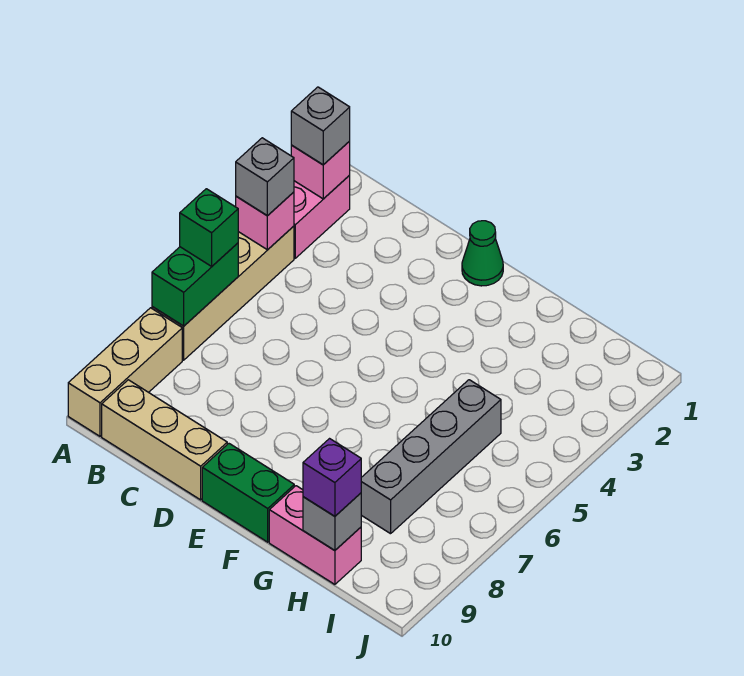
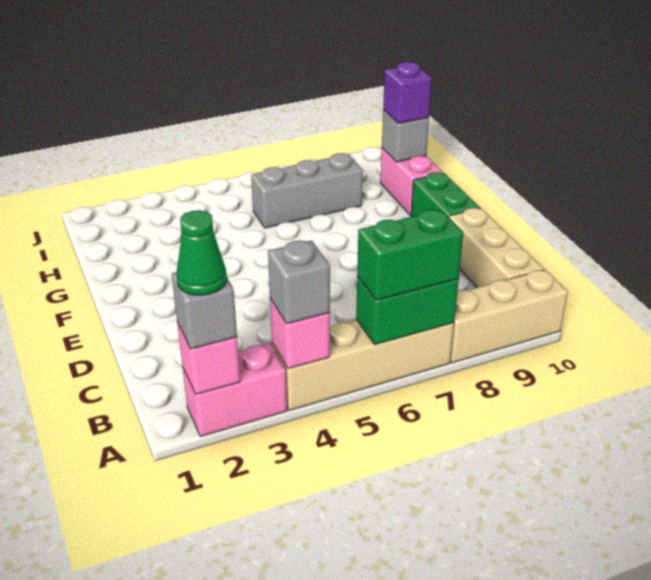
green brick A6 level 3 -> green brick A6:A7 level 3
green cone E1 level 1 -> green cone A2 level 4
grey brick H5:H8 level 1 -> grey brick H6:H8 level 1

